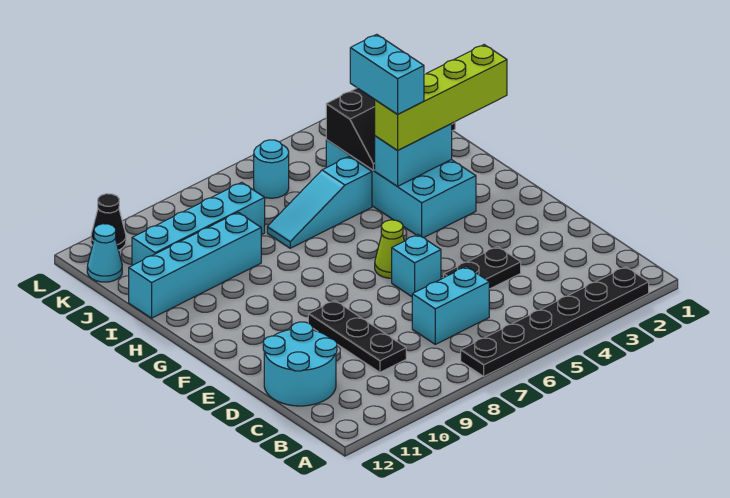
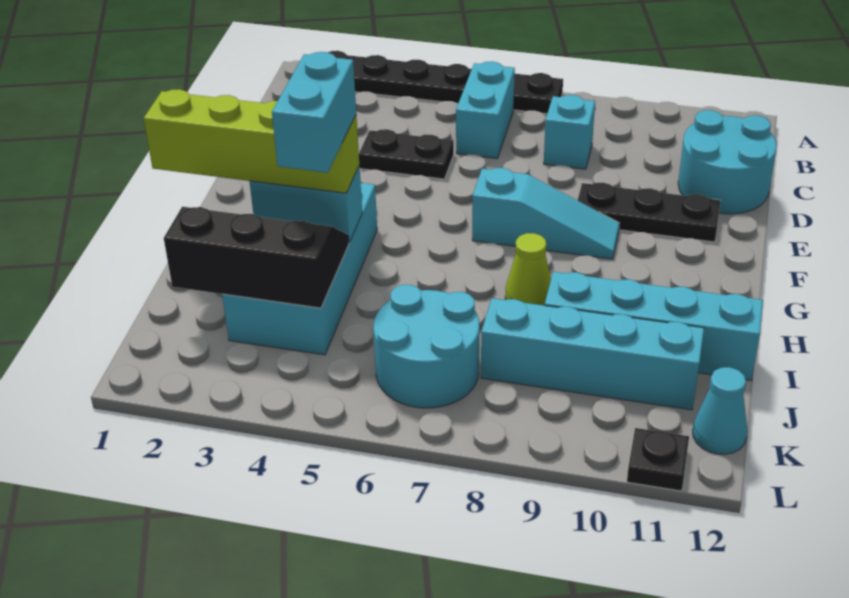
cyan brick C6:C7 level 1 -> cyan brick B6:C6 level 1
black plate C9:E9 level 1 -> black plate E9:E11 level 1
cyan brick E6 level 1 -> cyan brick C8 level 1
lime cone F6 level 1 -> lime cone H8 level 1
cyan slope I5:I7 level 1 top 5 -> cyan slope F7:F9 level 1 top 7
cyan round brick K6 level 1 -> cyan round brick J6:K7 level 1
black cone L11 level 1 -> black plate L11 level 1

